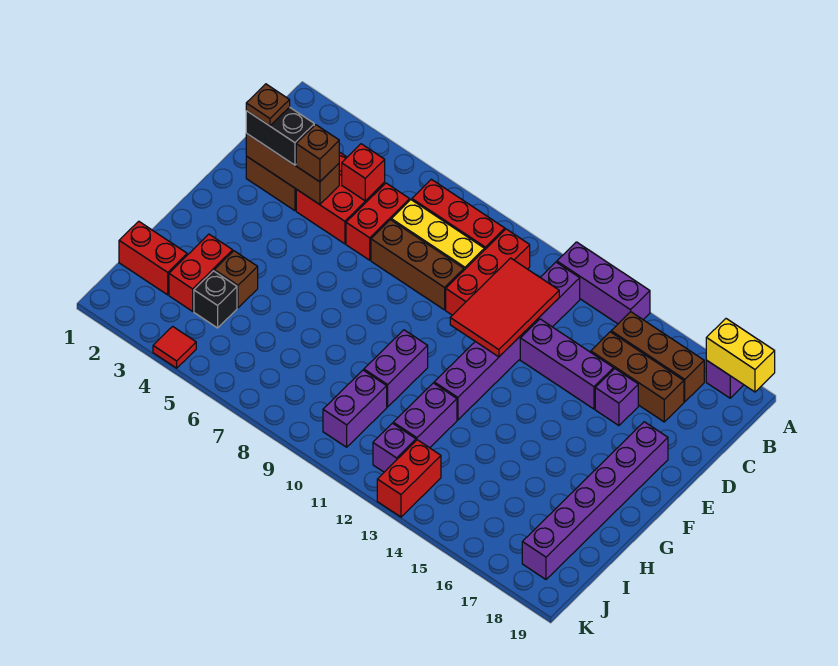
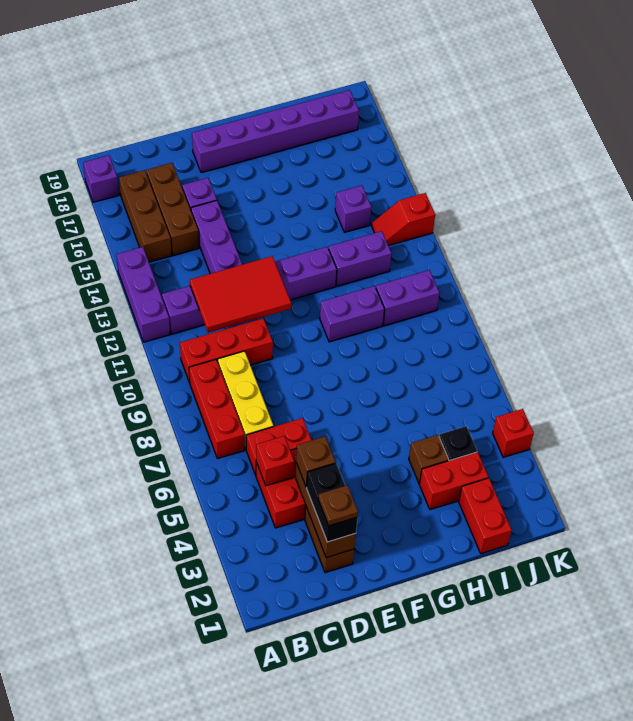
yellow brick A18:A19 level 2 -> none
brown brick D7:D9 level 1 -> none
purple brick J12 level 1 -> purple brick I14 level 1
red brick J13:K13 level 1 -> red slope J13:K13 level 1 top K
red tile K4 level 1 -> red brick K4 level 1

